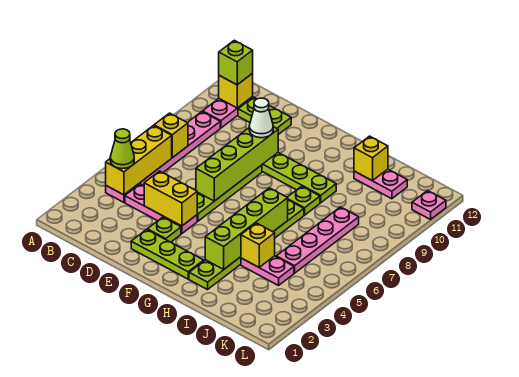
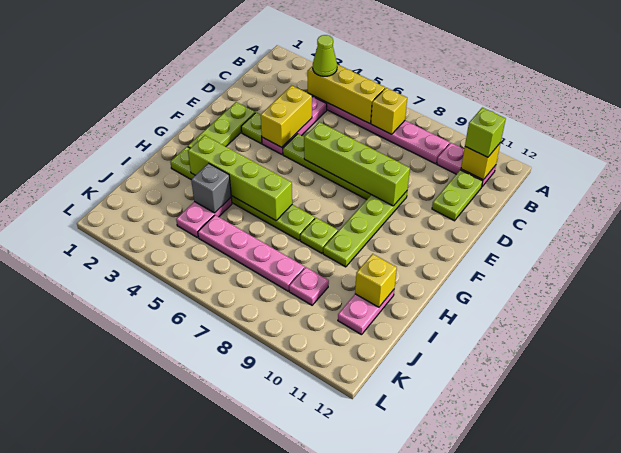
white cone E9 level 3 -> none
yellow brick I4 level 2 -> grey brick I4 level 2
pink plate L11 level 1 -> pink plate J9 level 1

